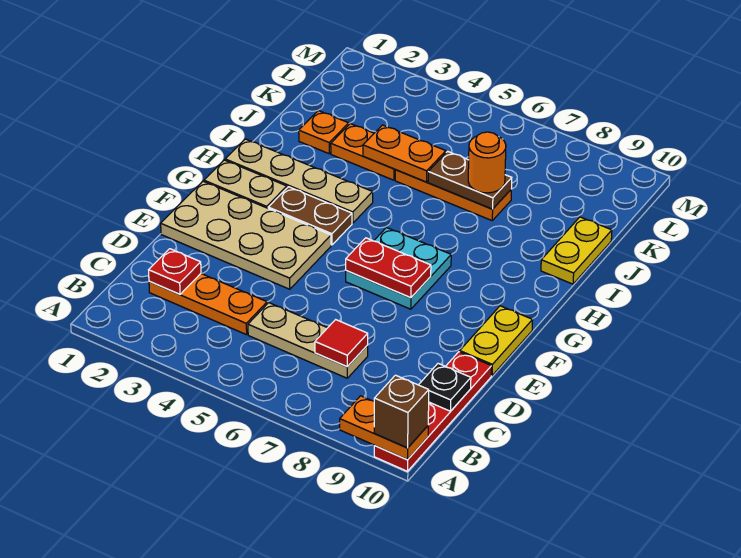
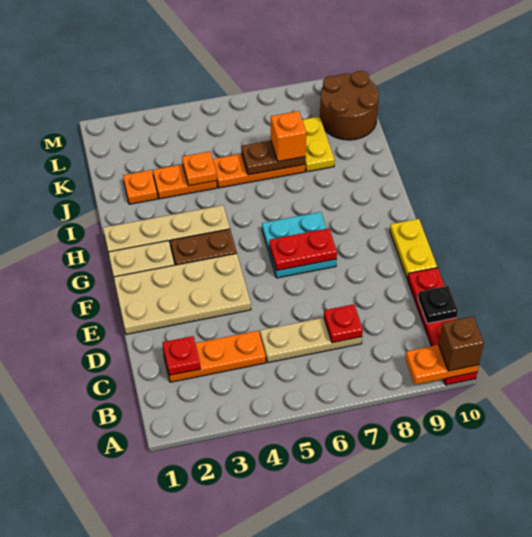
red tile C7 level 2 -> red plate C7 level 2
yellow plate I10:J10 level 1 -> yellow plate J8:K8 level 1
orange plate J4:J5 level 2 -> orange plate J4 level 2
orange round brick J7 level 3 -> orange brick J7 level 3
none -> brown round brick K9:L10 level 1

